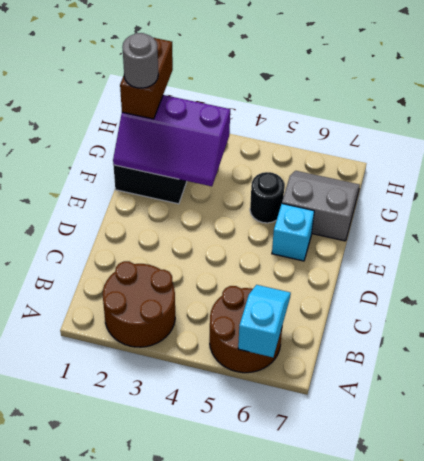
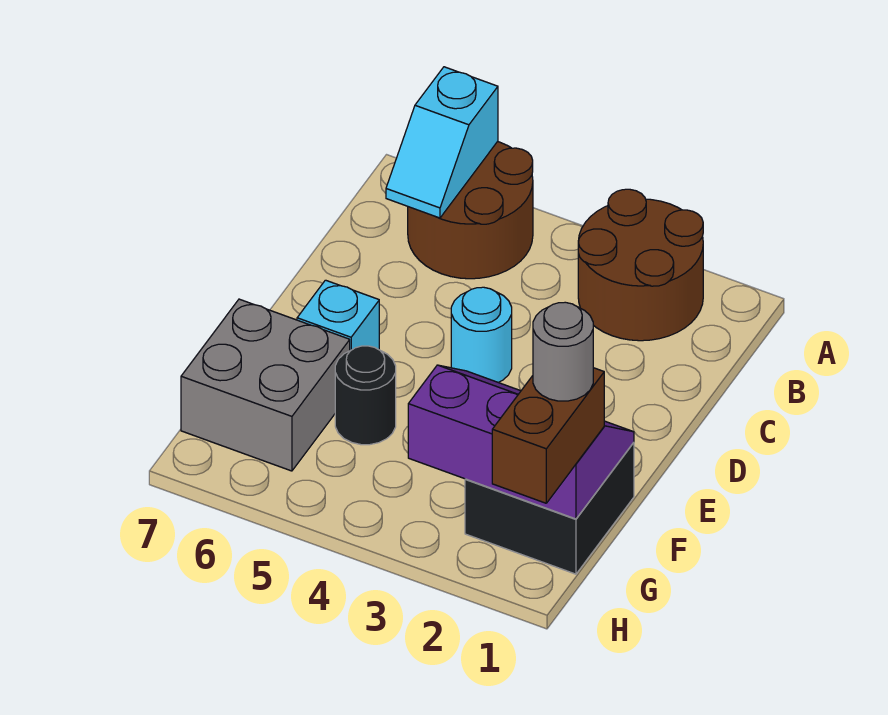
none -> cyan round brick D4 level 1
grey slope F6:G7 level 1 top F -> grey brick F6:G7 level 1

